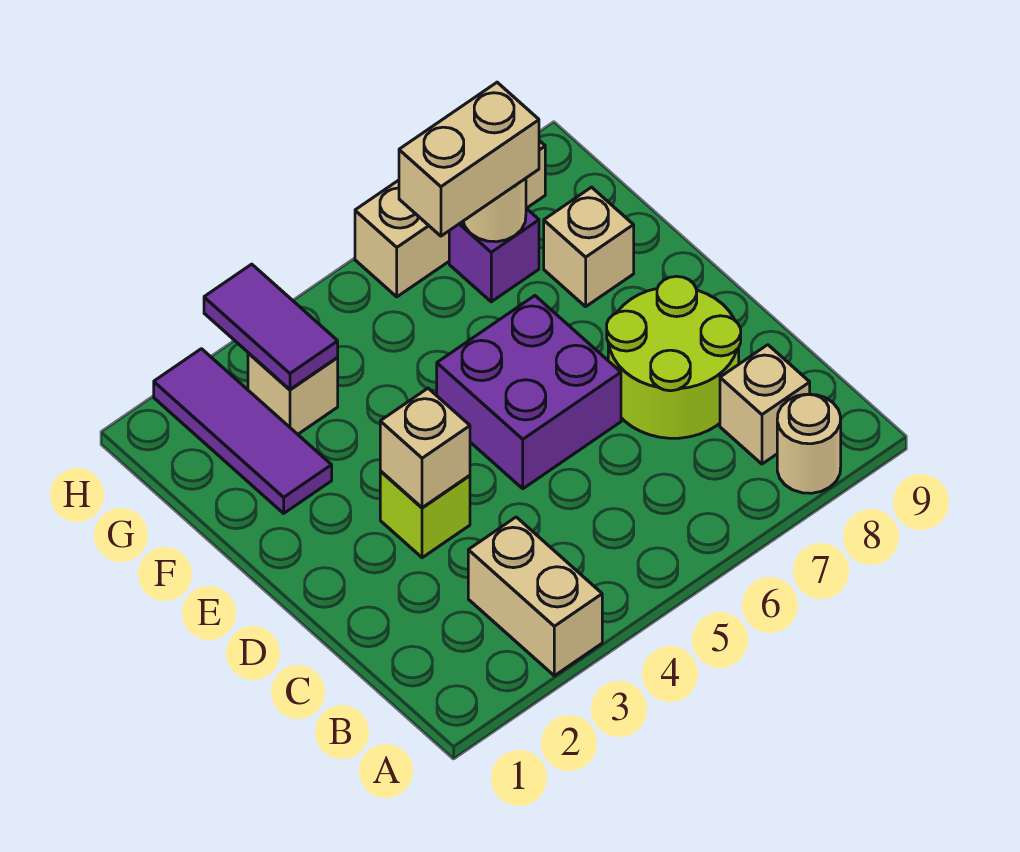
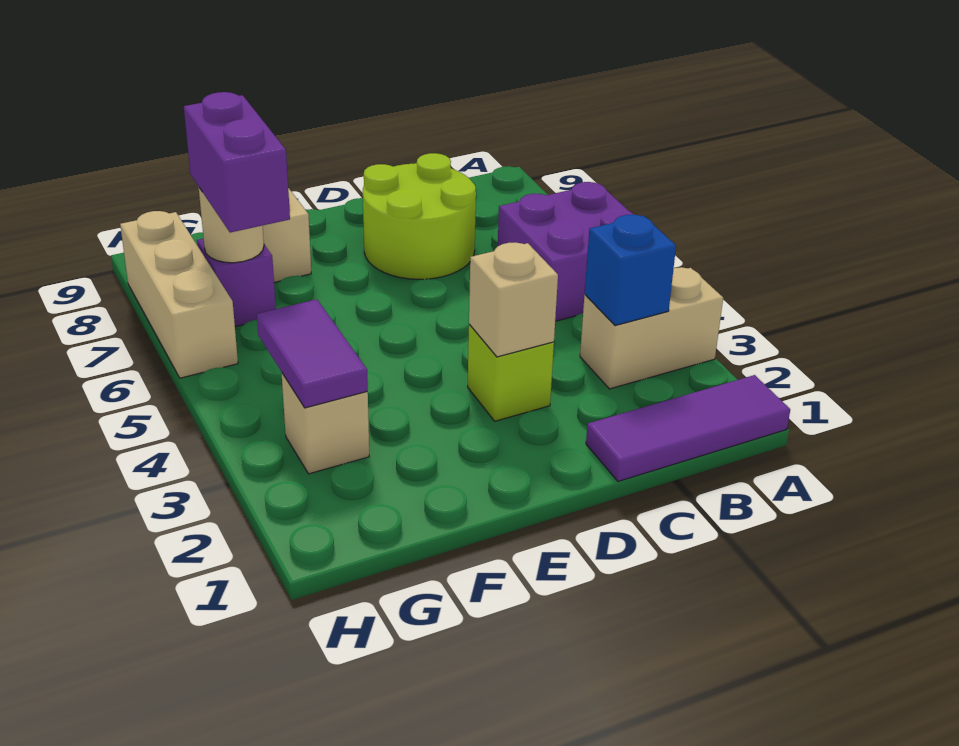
tan round brick A8 level 1 -> none
none -> blue brick B3 level 2
tan brick B8 level 1 -> none
purple brick D5:E6 level 1 -> purple brick A5:B6 level 1
purple tile F2:H2 level 1 -> purple tile A1:C1 level 1
purple tile G3:H3 level 2 -> purple tile G3:G4 level 2
tan brick G6:G7 level 3 -> purple brick G6:G7 level 3

